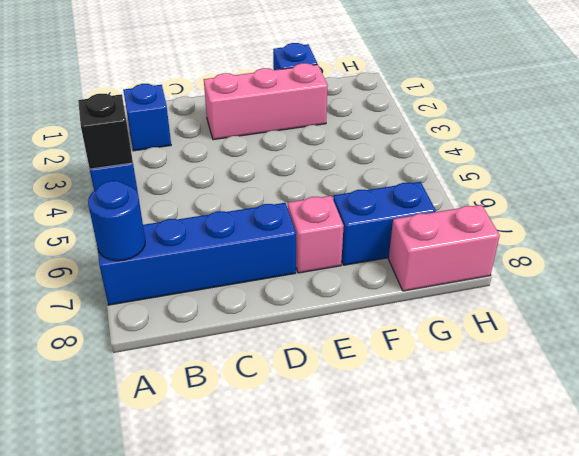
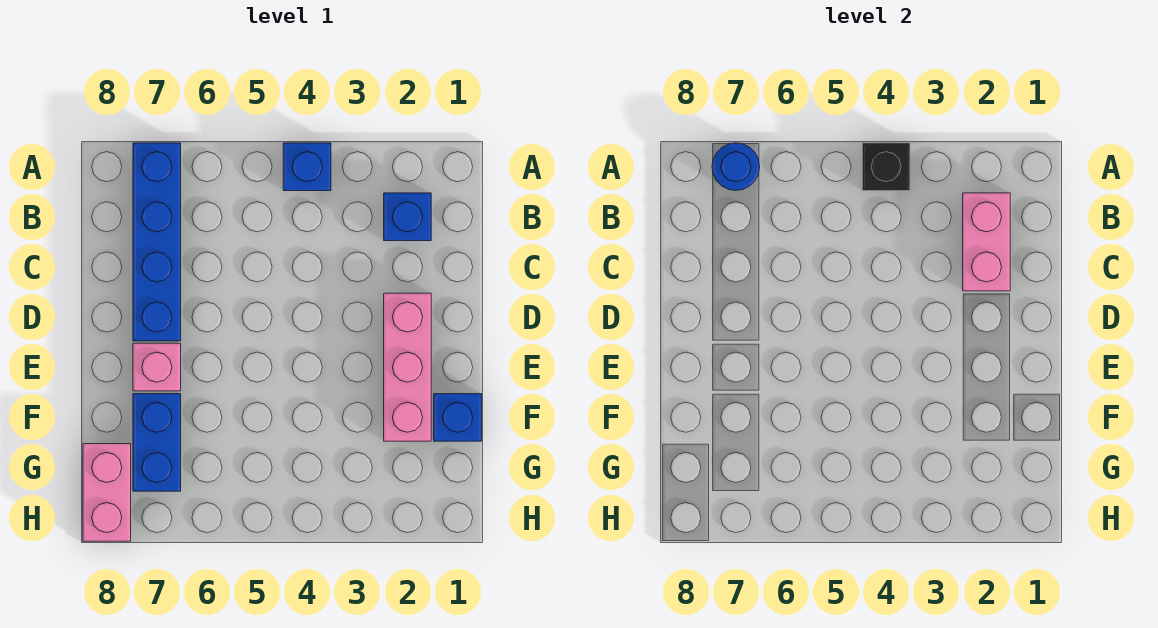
none -> pink brick B2:C2 level 2

